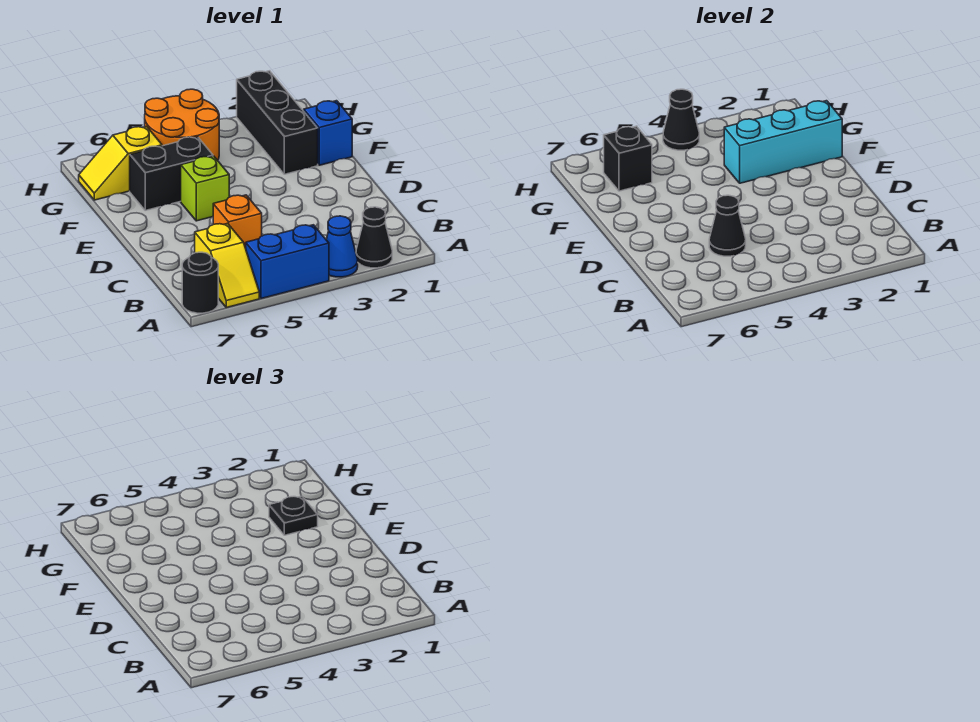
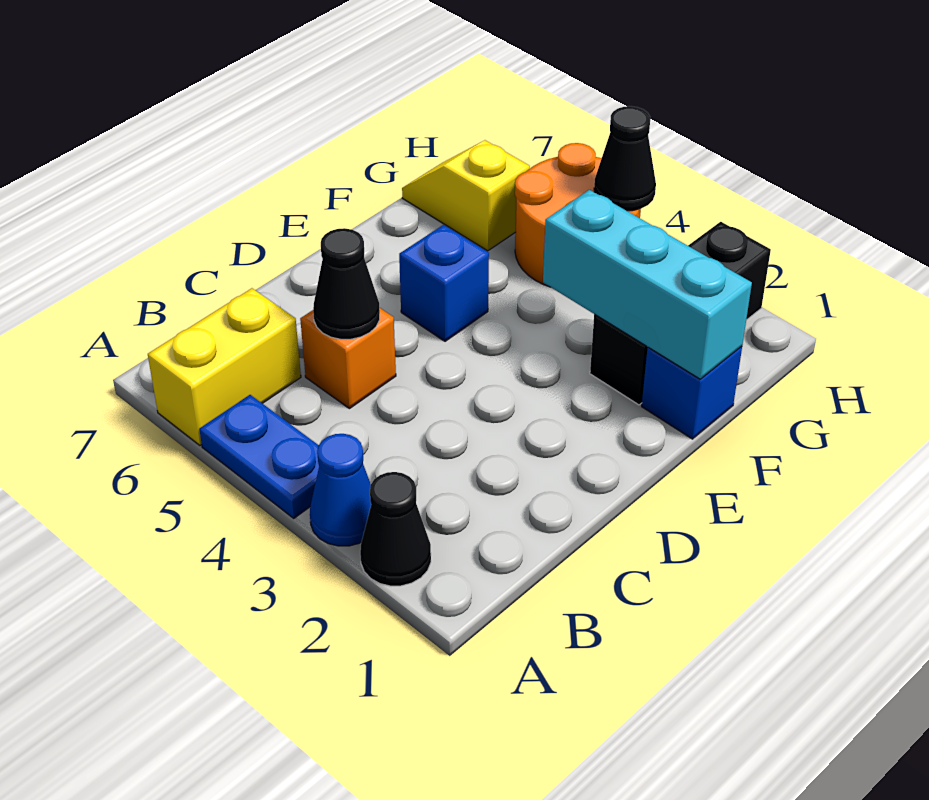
blue brick A4:A5 level 1 -> blue plate A4:A5 level 1
yellow slope A6:B6 level 1 top B -> yellow brick A6:B6 level 1
black round brick A7 level 1 -> none
lime brick E5 level 1 -> blue brick E5 level 1
black plate F2 level 3 -> none
black brick F5:F6 level 1 -> none
black brick G6 level 2 -> none

